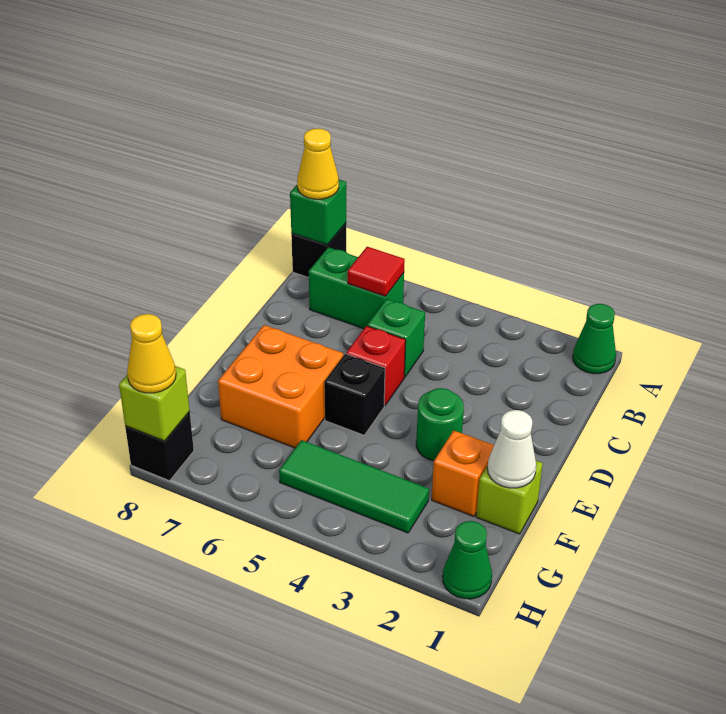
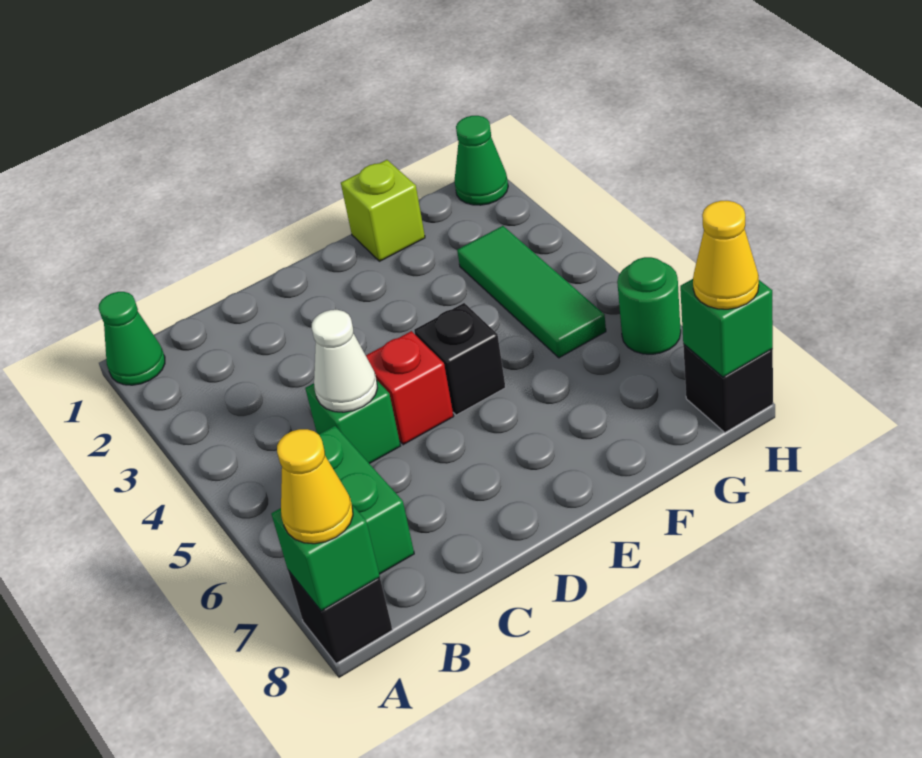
red tile B6 level 2 -> none
green round brick E3 level 1 -> green round brick H6 level 1
orange brick E6:F7 level 1 -> none
white cone F1 level 2 -> white cone C5 level 2
orange brick F2 level 1 -> none
lime brick H8 level 2 -> green brick H8 level 2

